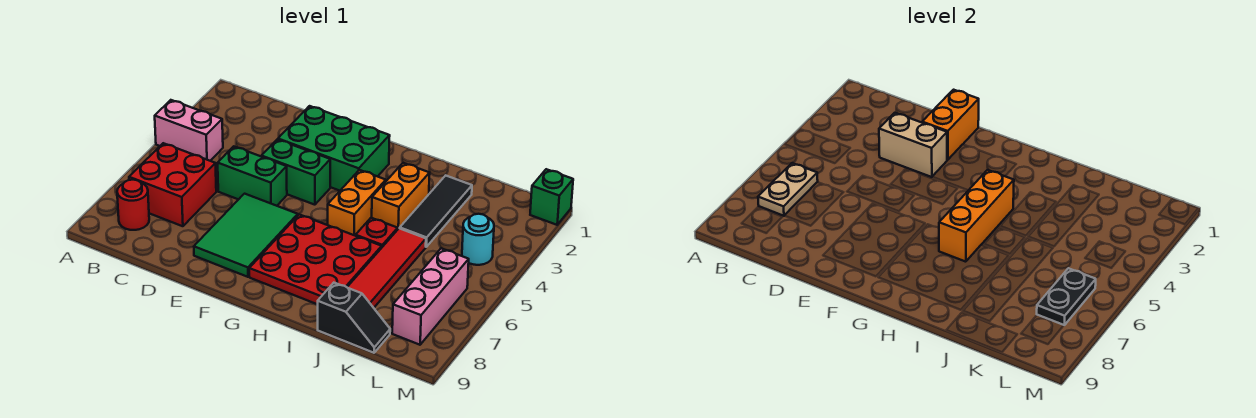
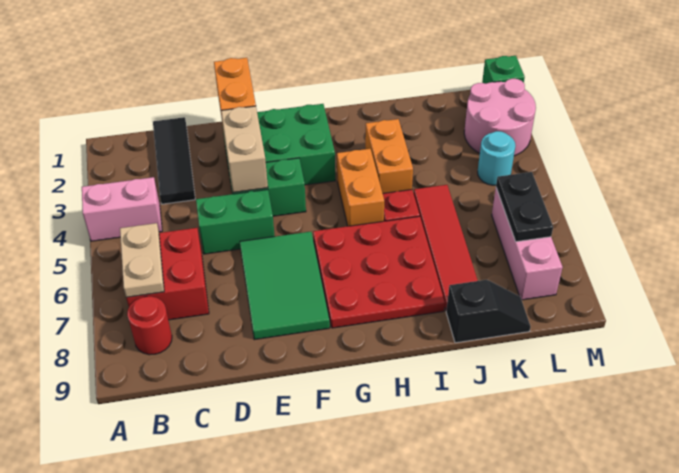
tan brick D3:E3 level 2 -> tan brick E3:E4 level 2
orange brick H4:H6 level 2 -> none
black tile J2:J4 level 1 -> black tile C1:C3 level 1
none -> pink round brick L2:M3 level 1

